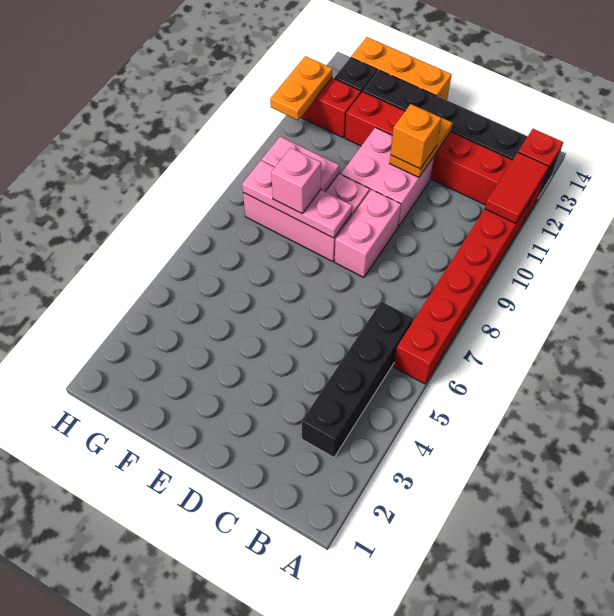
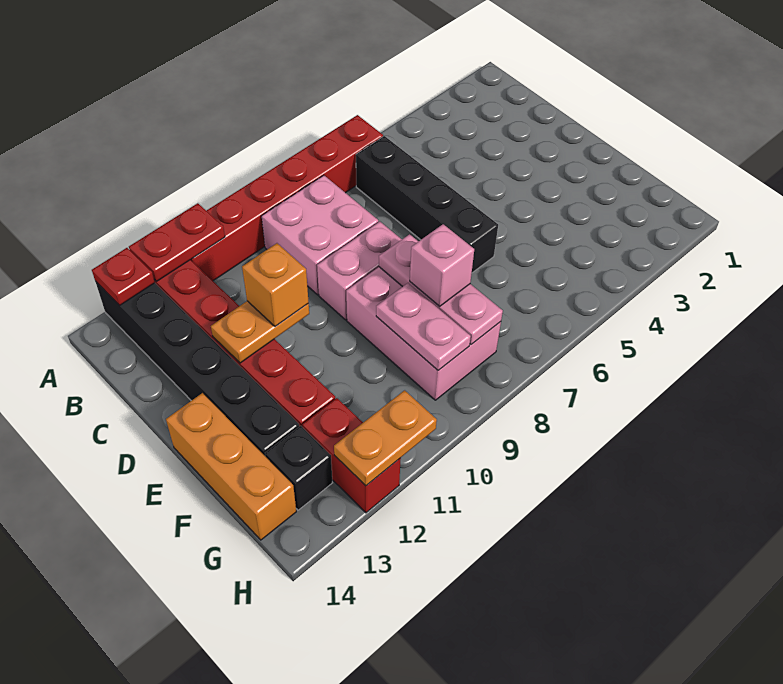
red tile A11:A12 level 2 -> red plate A11:A12 level 2
black brick B3:B6 level 1 -> black brick B6:E6 level 1
pink brick D10:E11 level 1 -> pink brick B8:C9 level 1

